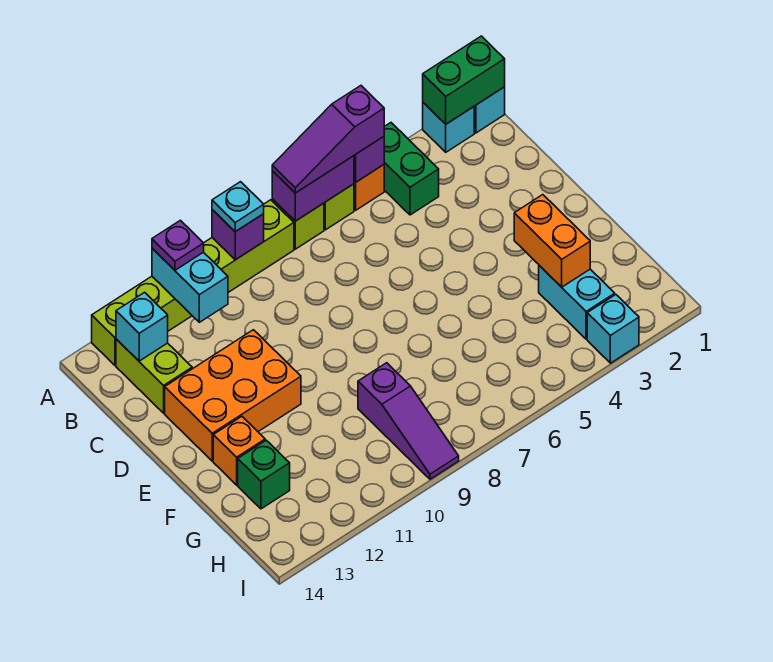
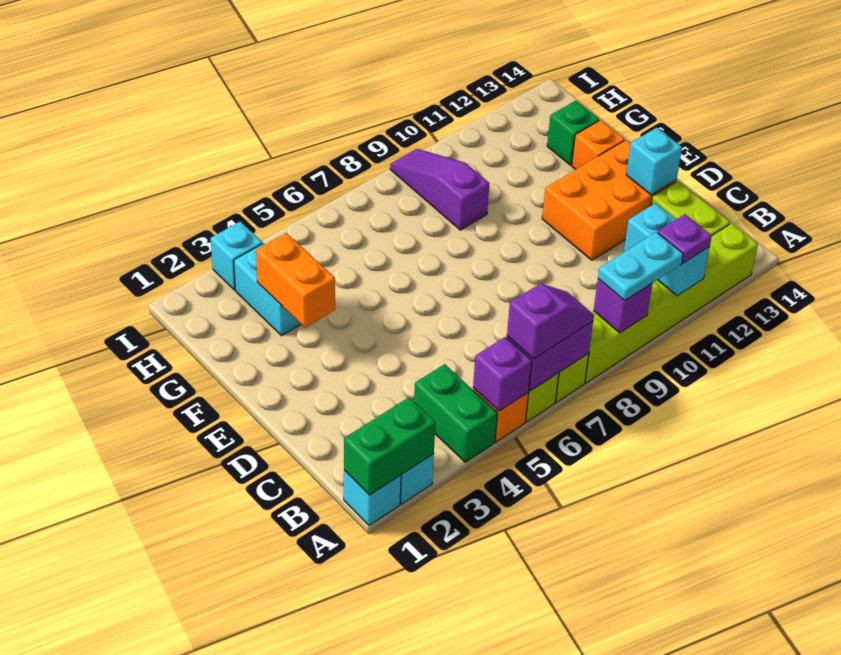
purple slope A5:A7 level 3 top 5 -> purple slope A6:A7 level 3 top 6
cyan plate A9 level 3 -> cyan plate A9:A10 level 3
cyan brick B13 level 2 -> cyan brick D13 level 2

